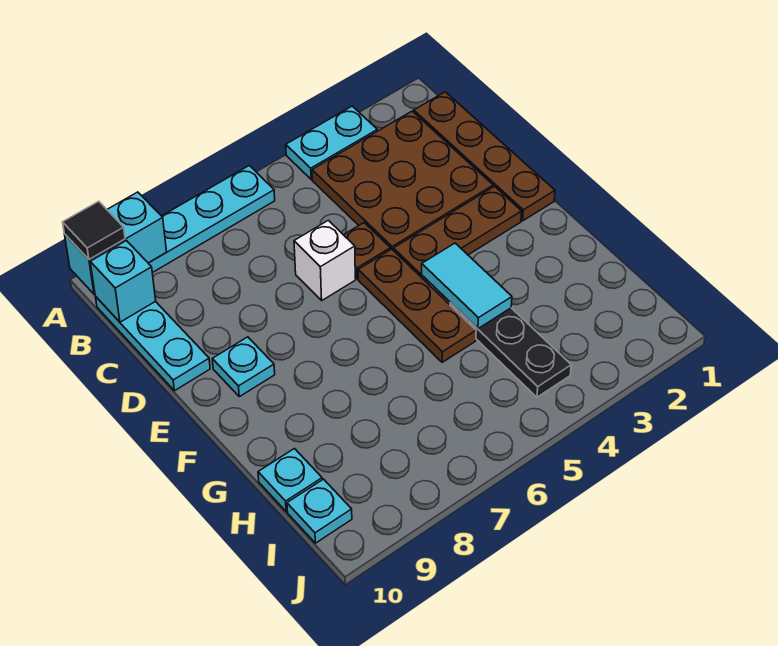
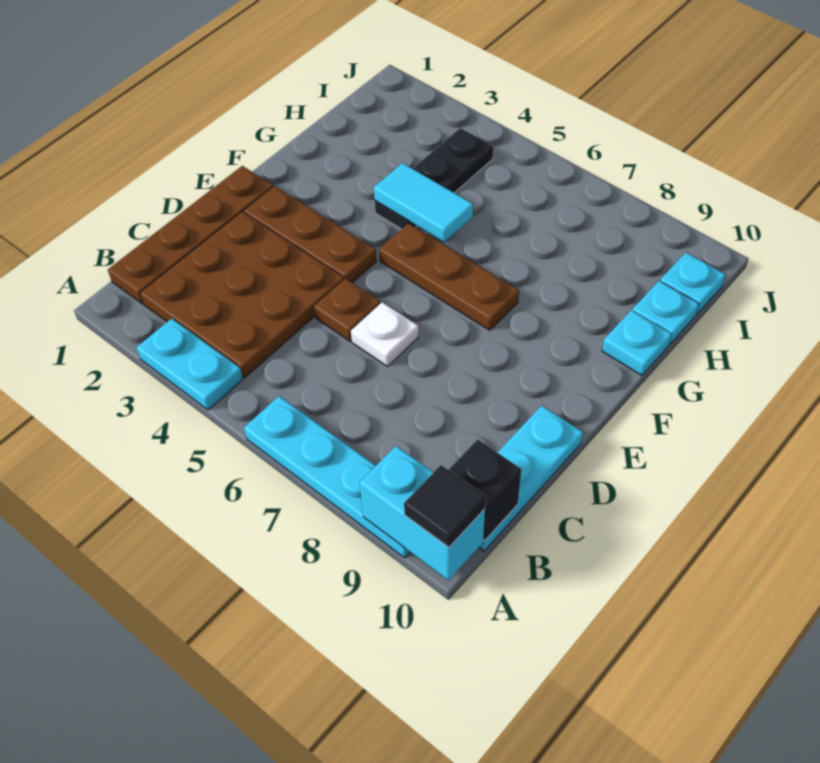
cyan brick B10 level 2 -> black brick B10 level 2
white brick D6 level 1 -> white plate D6 level 1
brown plate E5:G5 level 1 -> brown plate F5:F7 level 1
cyan plate E9 level 1 -> cyan plate G10 level 1
cyan tile F4:G4 level 2 -> cyan tile G4:G5 level 2

